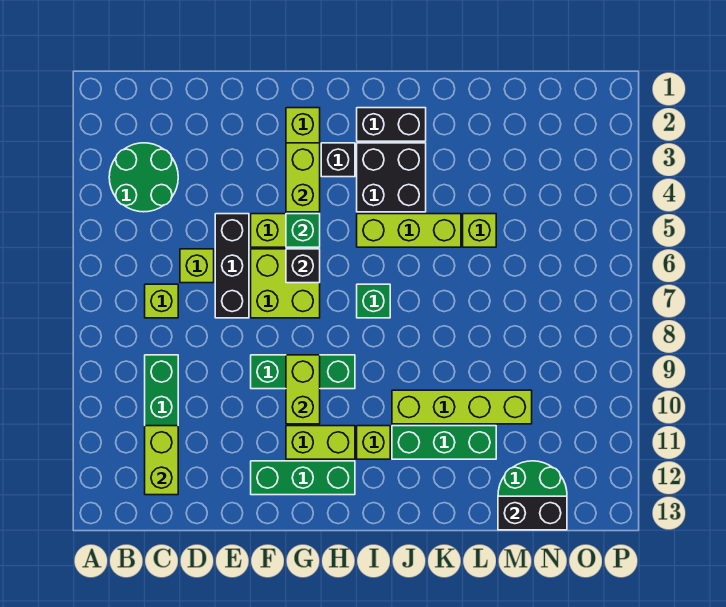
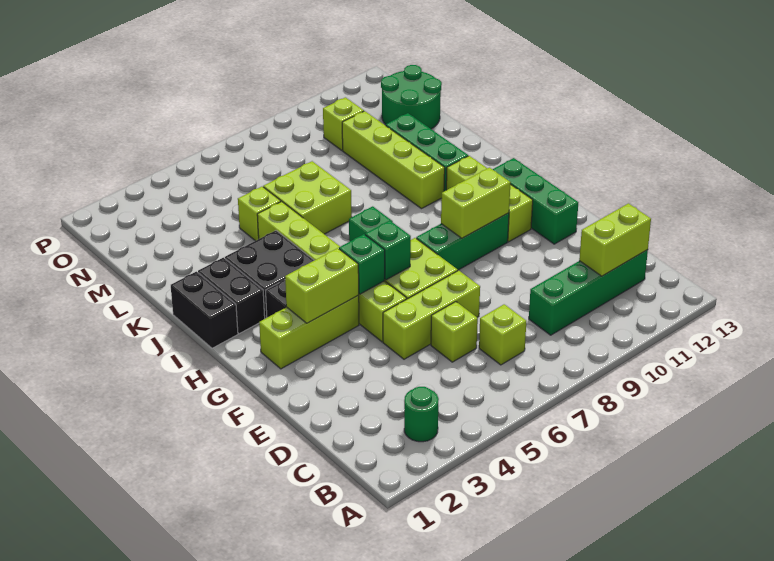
green round brick B3:C4 level 1 -> green round brick B3 level 1
black brick E5:E7 level 1 -> lime brick E5:E7 level 1
green brick F9:H9 level 1 -> green brick G8:G10 level 1
black brick G6 level 2 -> green brick G6 level 2
none -> lime brick K6:L7 level 1
black brick M13:N13 level 2 -> black brick I1:J1 level 1
none -> lime brick N10 level 1

